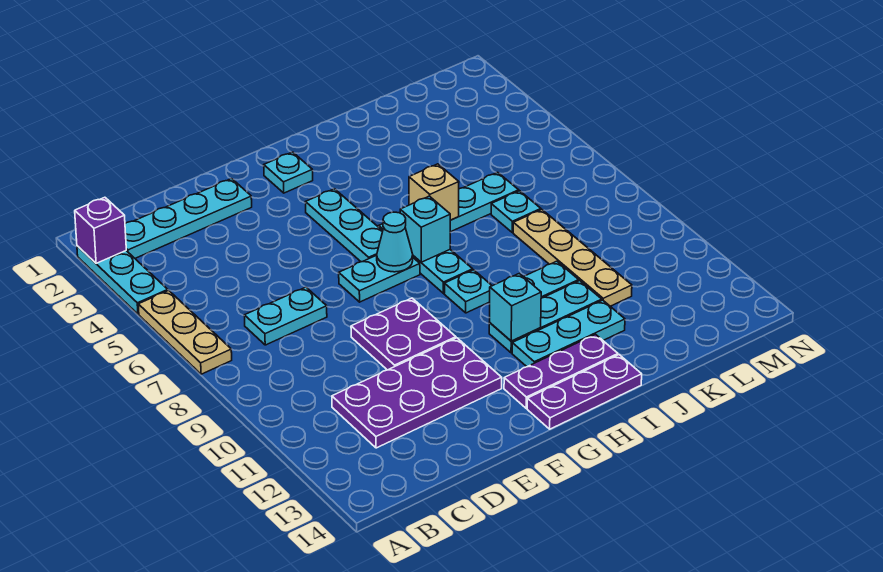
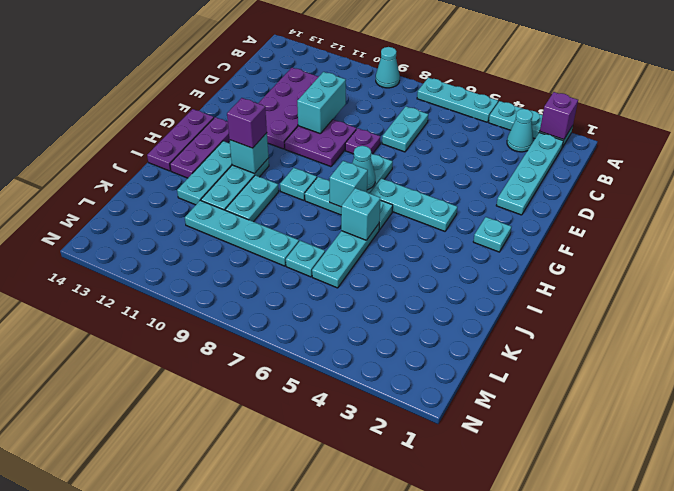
tan plate A5:A7 level 1 -> cyan plate A5:A7 level 1
none -> cyan cone A9 level 1
none -> cyan cone B3 level 1
none -> cyan brick D10:E10 level 2
none -> purple plate E8 level 1
none -> purple brick H11 level 3
tan brick I6 level 2 -> cyan brick I6 level 2
tan plate K8:K11 level 1 -> cyan plate K8:K11 level 1

